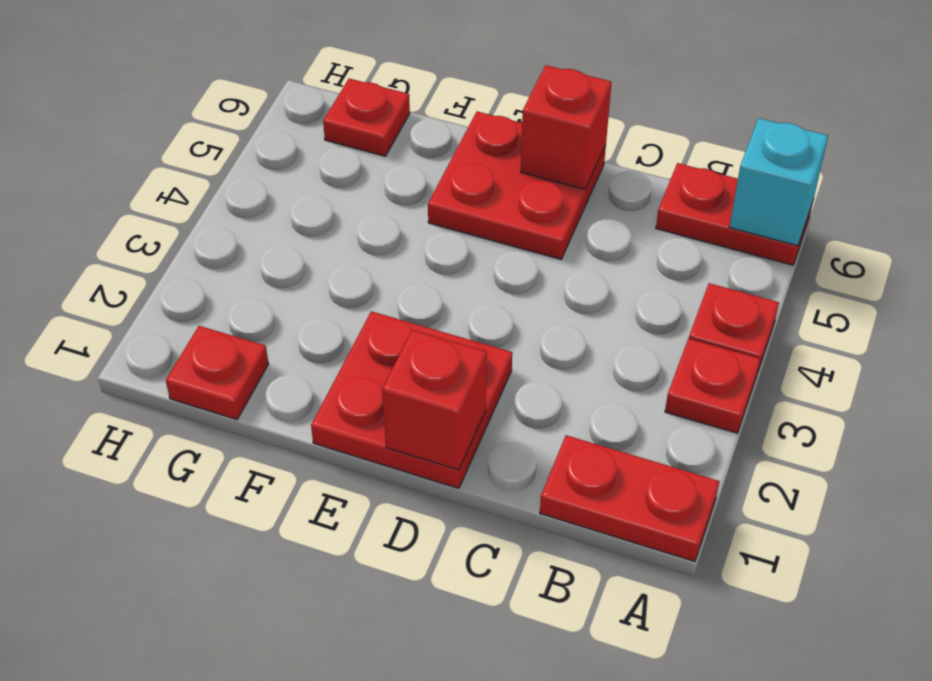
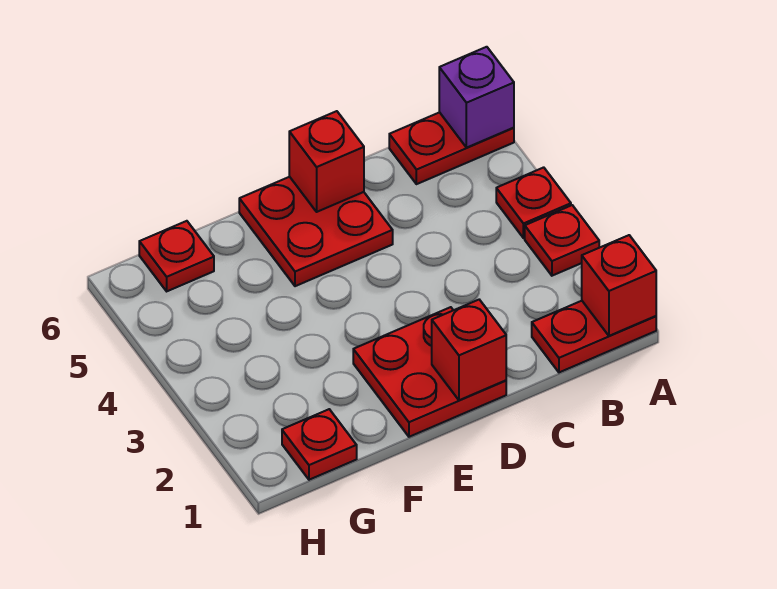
none -> red brick A1 level 2
cyan brick A6 level 2 -> purple brick A6 level 2

